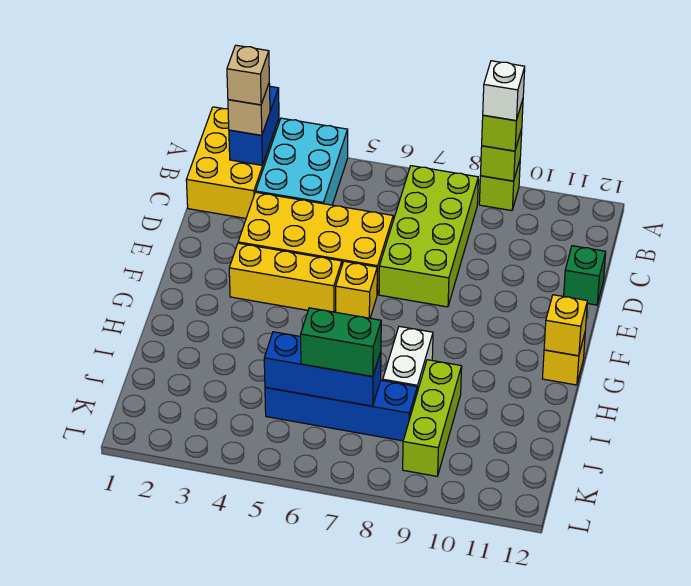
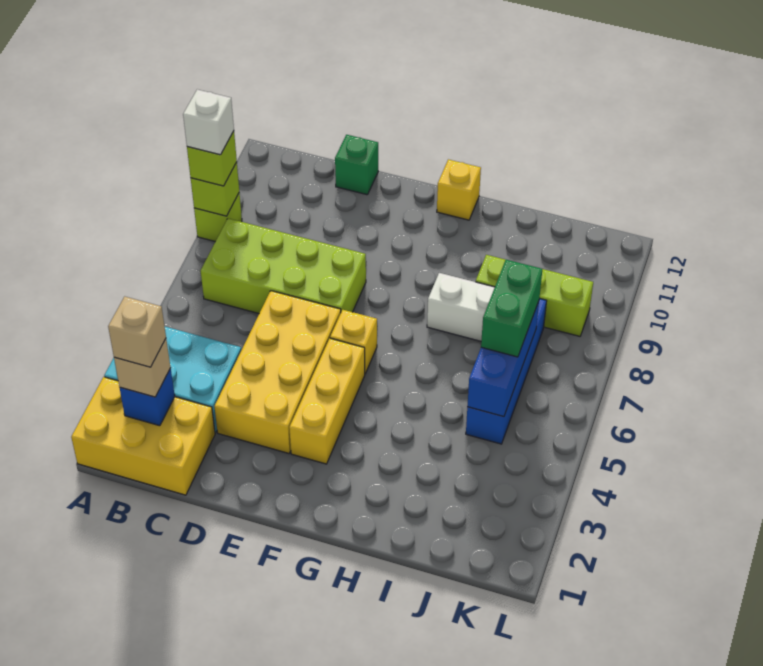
blue brick A2:B2 level 2 -> blue brick B2 level 2
yellow brick G12 level 2 -> none

